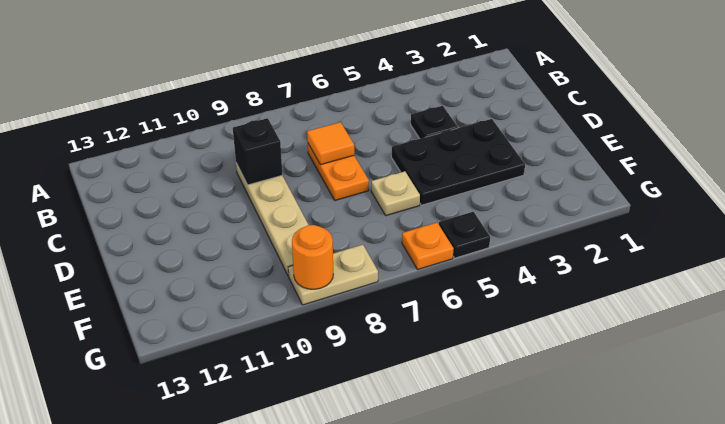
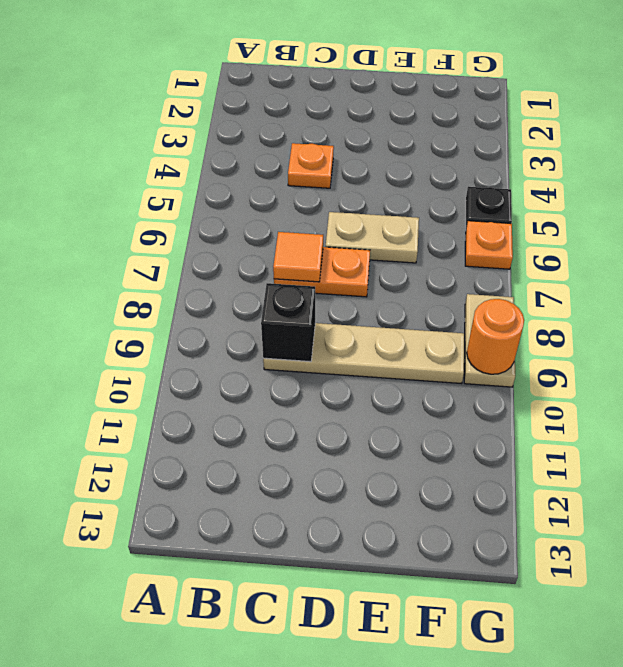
black plate C4 level 1 -> orange plate C4 level 1
black plate D3:E5 level 1 -> none
tan plate E6 level 1 -> tan plate D6:E6 level 1

